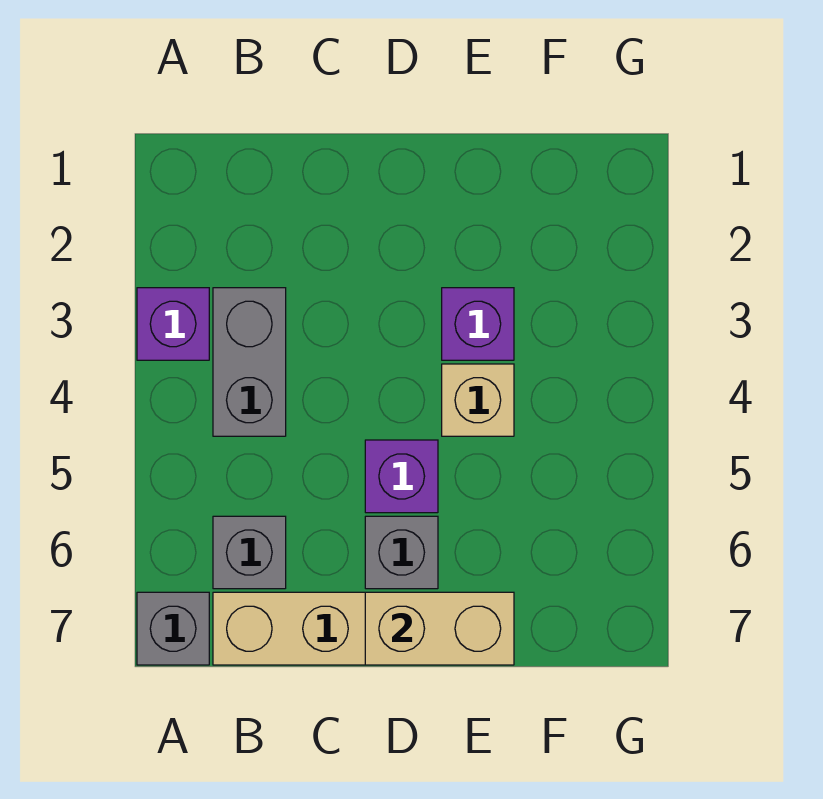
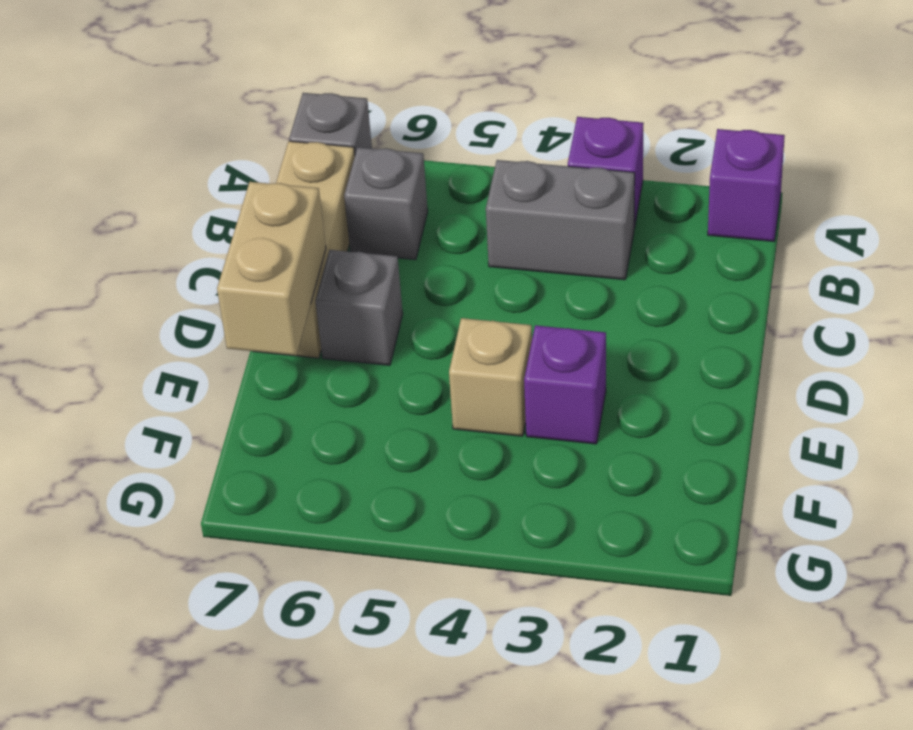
purple brick D5 level 1 -> purple brick A1 level 1

